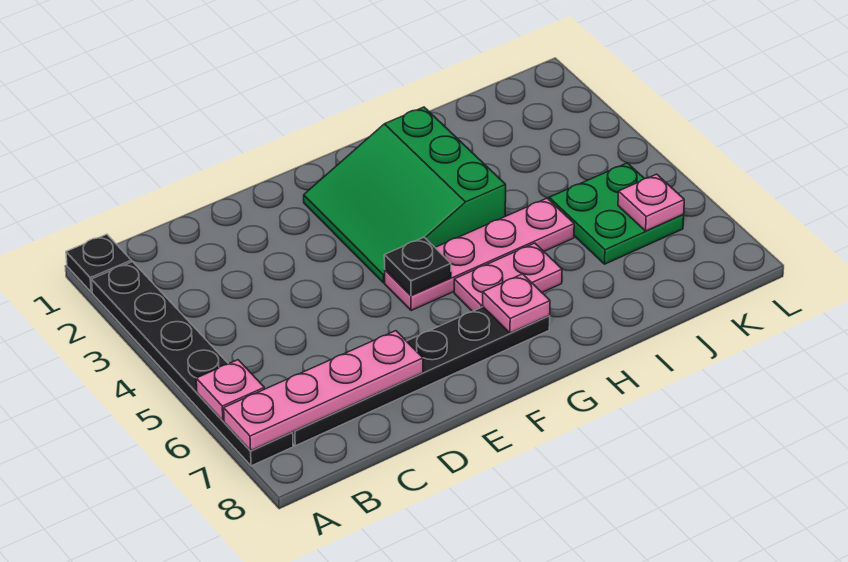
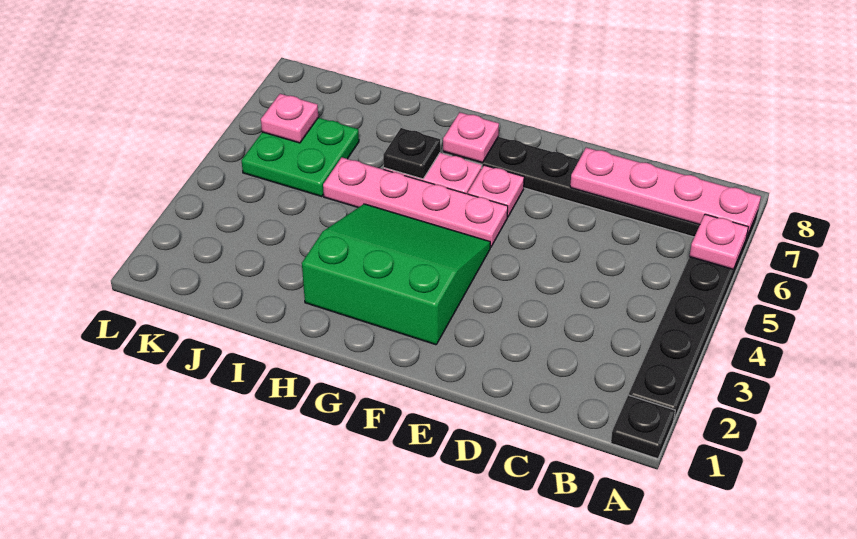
green slope F2:H4 level 1 top H -> green slope F2:H4 level 1 top 2
black plate F5 level 2 -> black plate H6 level 2
none -> pink plate F6 level 1

